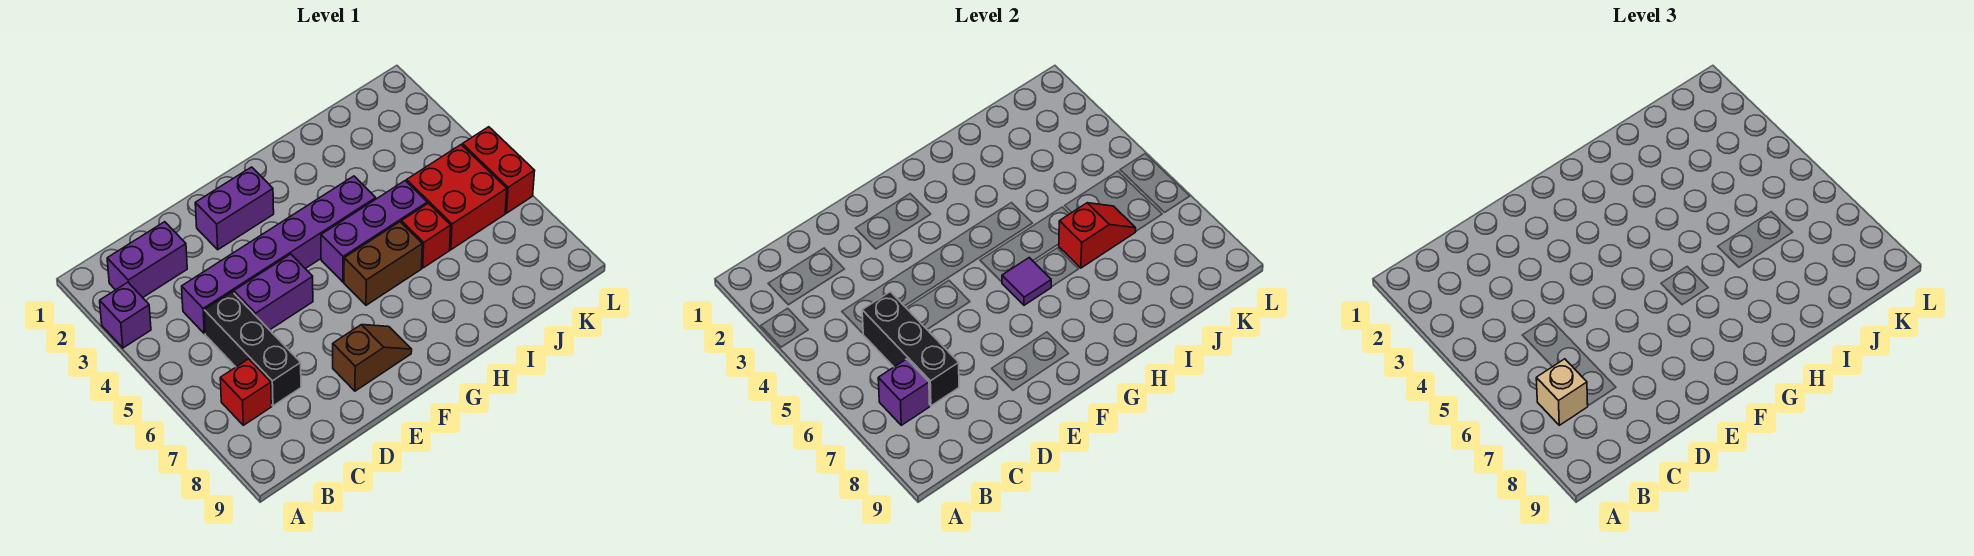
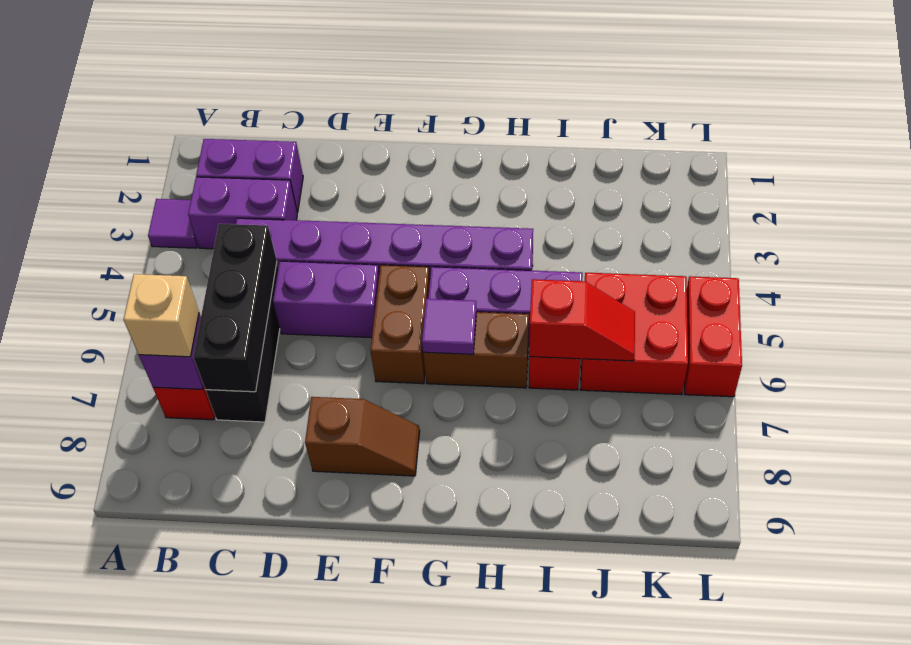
purple brick A3 level 1 -> purple tile A3 level 1
purple brick E2:F2 level 1 -> purple brick B3:C3 level 1
none -> brown brick F5:F6 level 1

